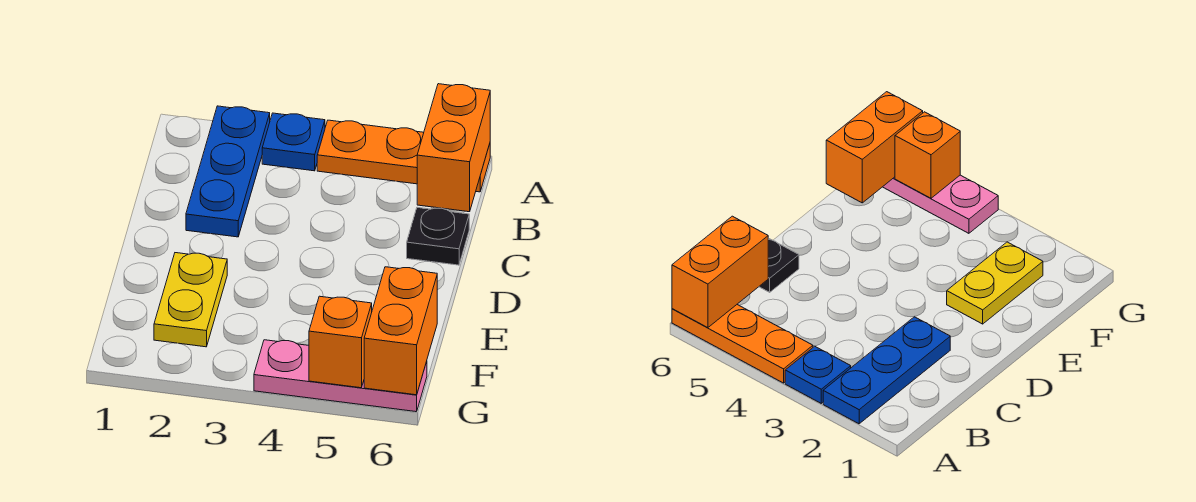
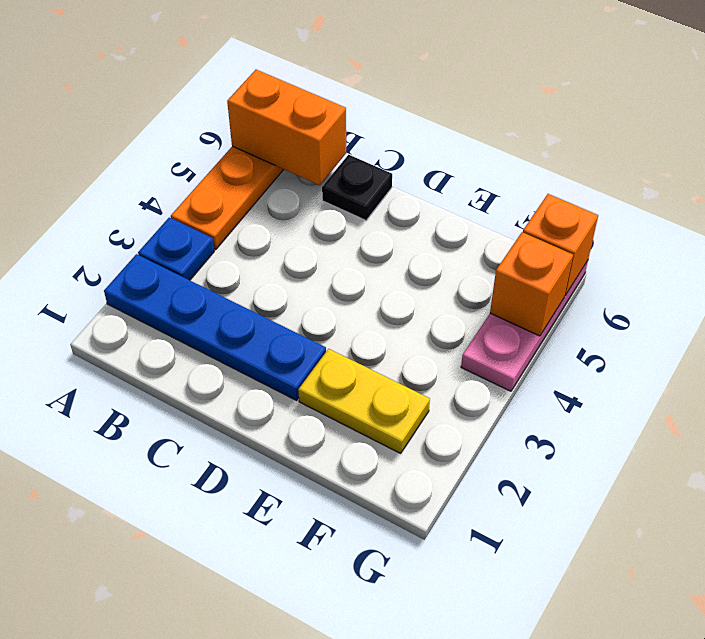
blue plate A2:C2 level 1 -> blue plate A2:D2 level 1
orange brick F6:G6 level 2 -> orange brick G6 level 2

